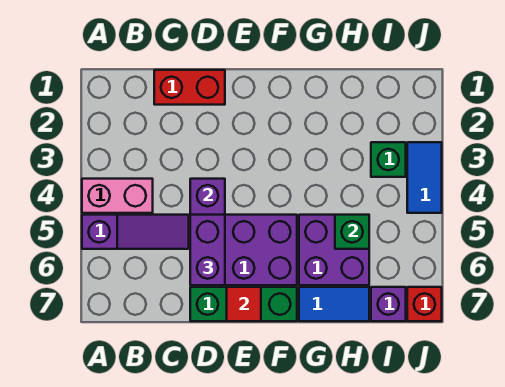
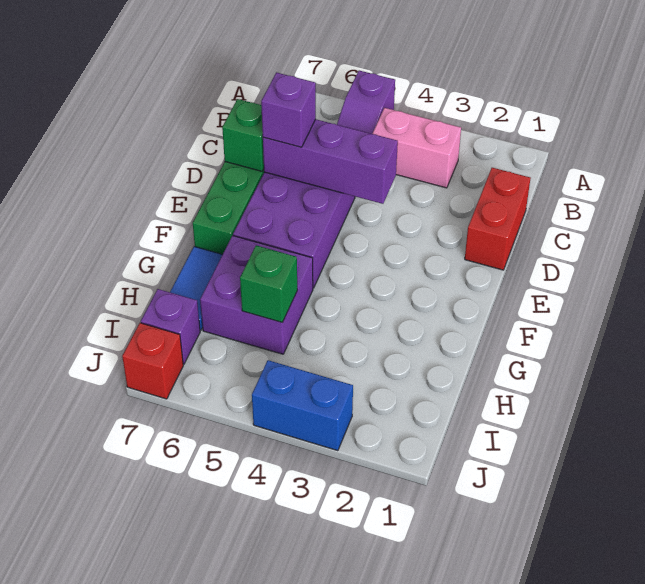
pink brick A4:B4 level 1 -> pink brick B3:B4 level 1
purple brick D5:D6 level 3 -> purple brick D6 level 3
red tile E7 level 2 -> none
green brick I3 level 1 -> green brick D7 level 2
blue tile J3:J4 level 1 -> blue brick J3:J4 level 1

